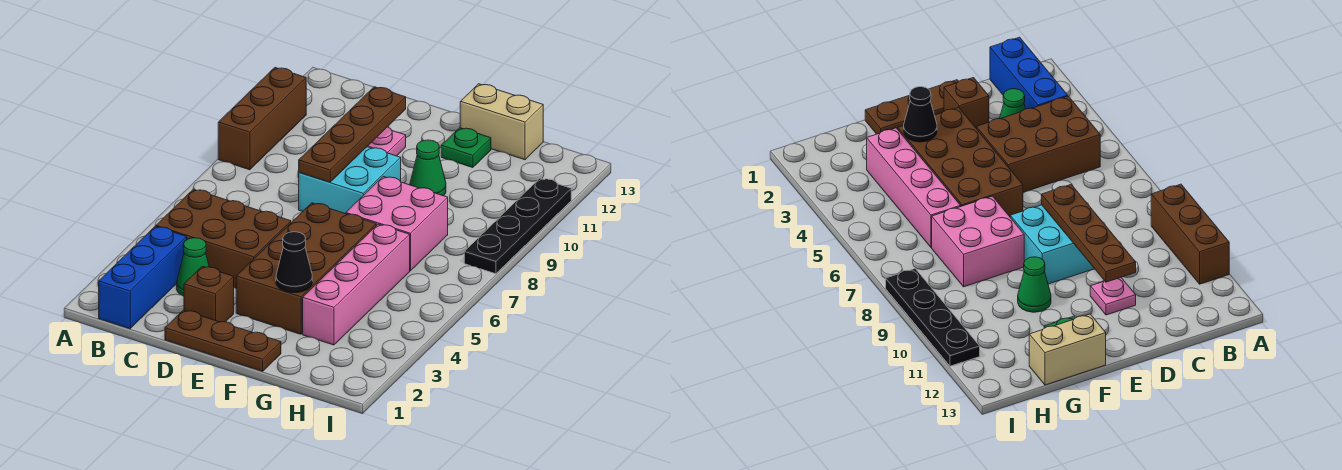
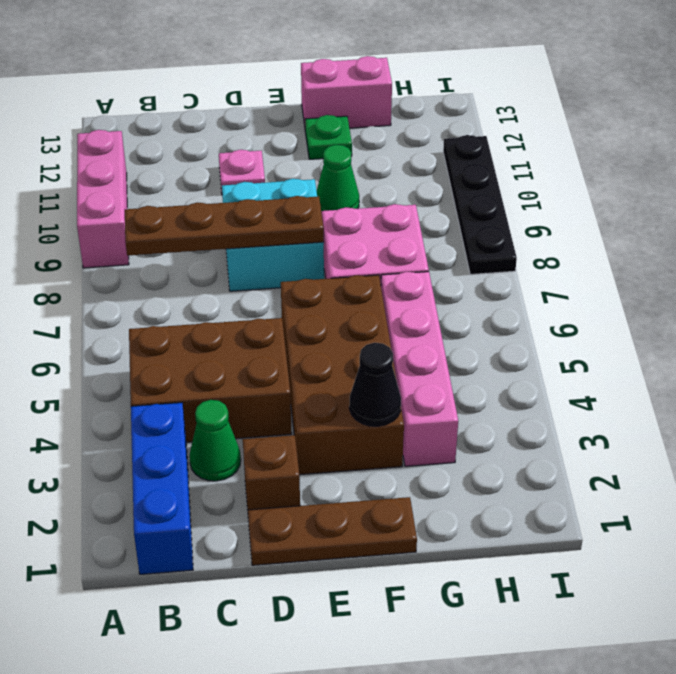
brown brick A9:A11 level 1 -> pink brick A9:A11 level 1
brown plate D8:D11 level 2 -> brown plate B8:E8 level 2
tan brick F13:G13 level 1 -> pink brick F13:G13 level 1

